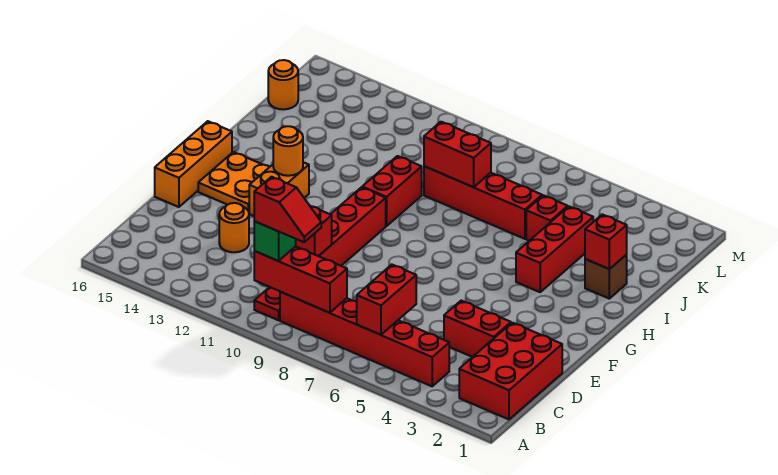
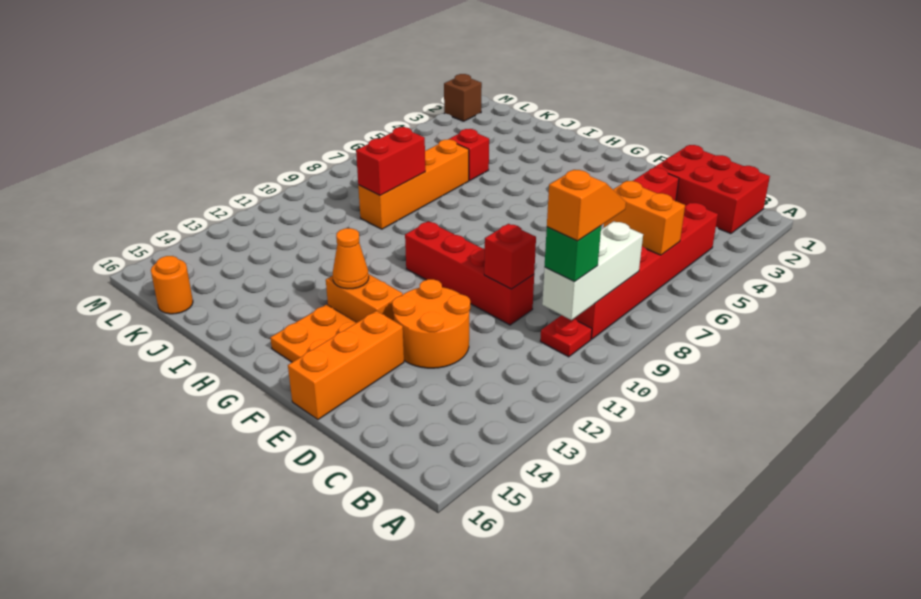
red brick B6:C6 level 2 -> orange brick B6:C6 level 2
red brick B8:B10 level 2 -> white brick B8:B10 level 2
red slope B9:B10 level 4 top 10 -> orange slope B9:B10 level 4 top 10
orange round brick D13 level 1 -> orange round brick D12:E13 level 1
orange brick E16:G16 level 1 -> orange brick E14:E16 level 1
orange round brick G13 level 2 -> orange cone G13 level 2
red brick H4:J4 level 1 -> none
red brick H10:I10 level 1 -> none
brown brick I2 level 1 -> brown brick M2 level 1
red brick I2 level 2 -> none
red brick J6:J9 level 1 -> orange brick J6:J9 level 1

